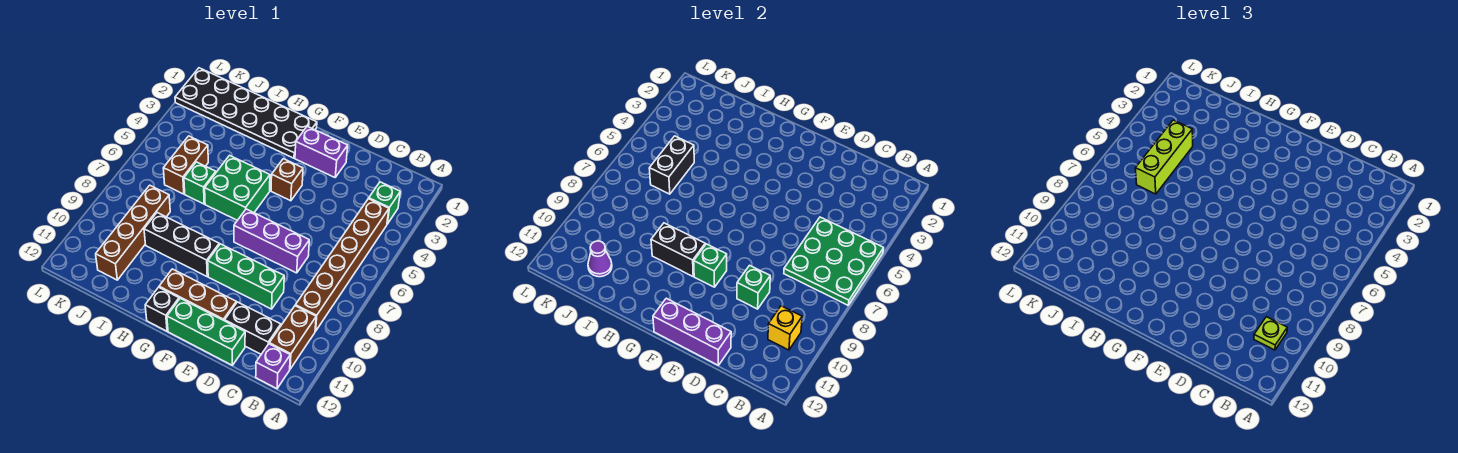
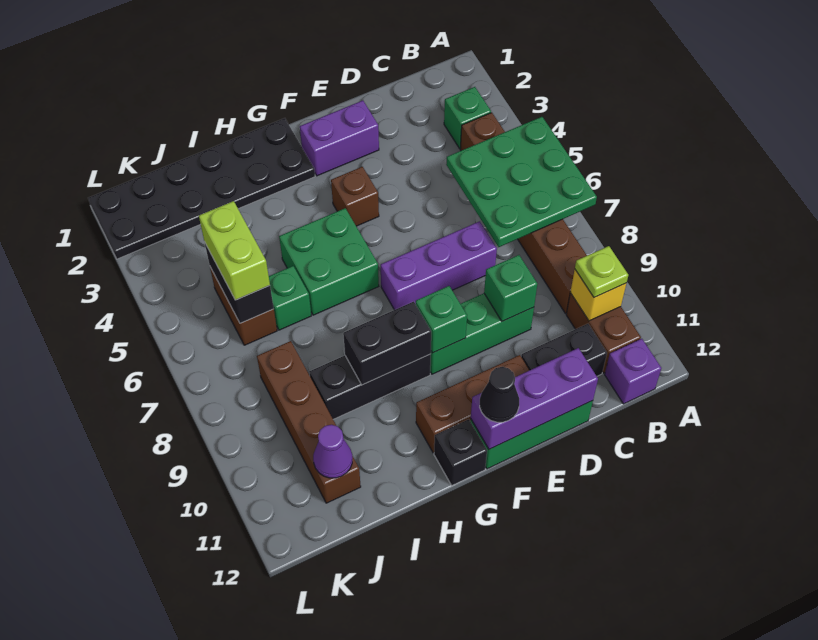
none -> black cone F12 level 3
lime brick J4:J6 level 3 -> lime brick J5:J6 level 3

